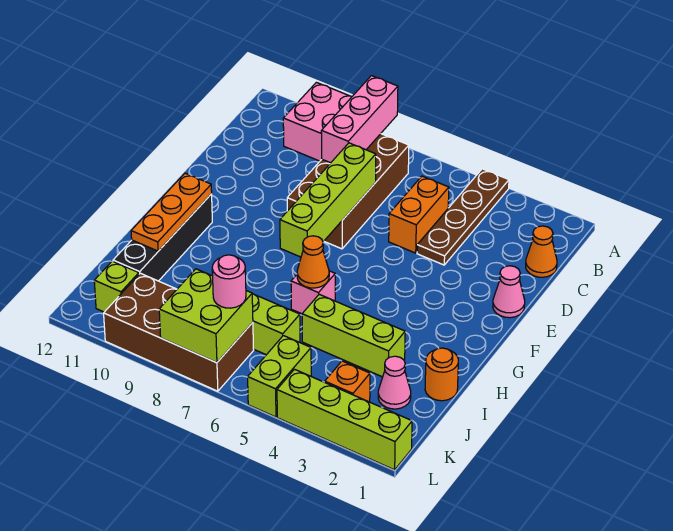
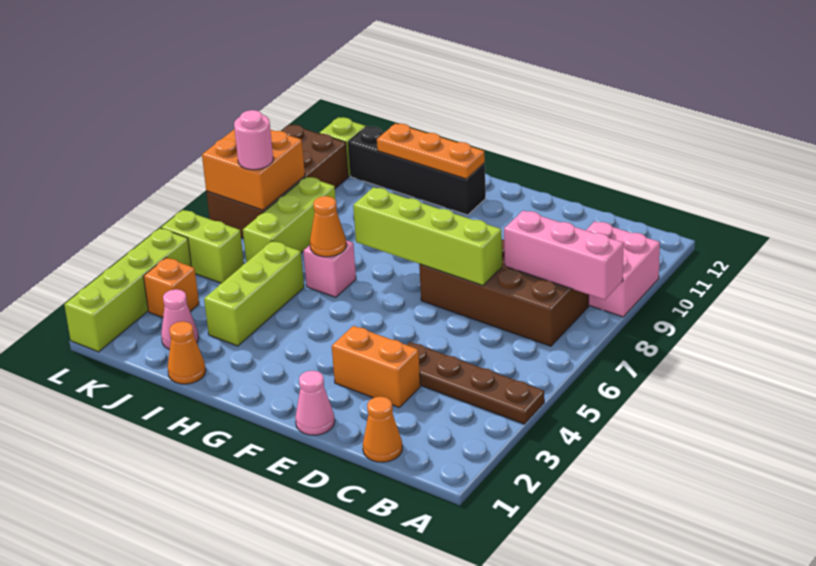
orange brick C5:D5 level 1 -> orange brick D3:E3 level 1
orange round brick I1 level 1 -> orange cone I1 level 1
lime brick K7:L8 level 2 -> orange brick K7:L8 level 2

